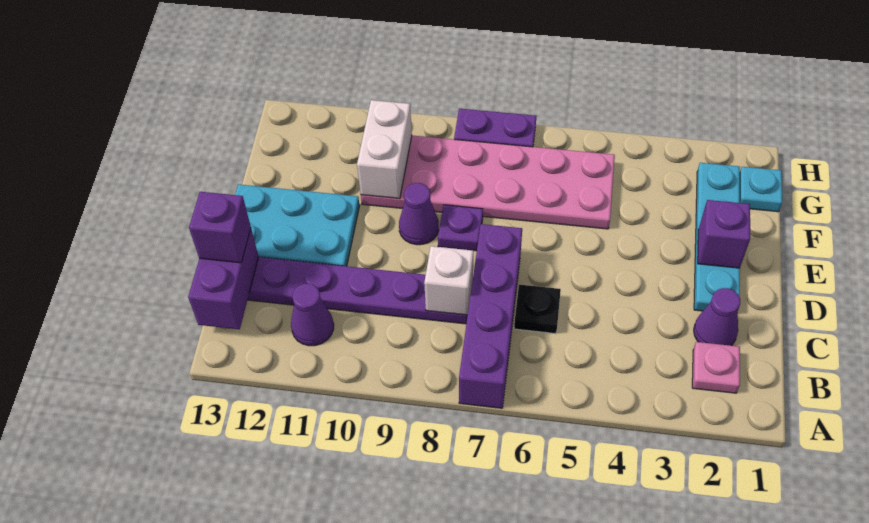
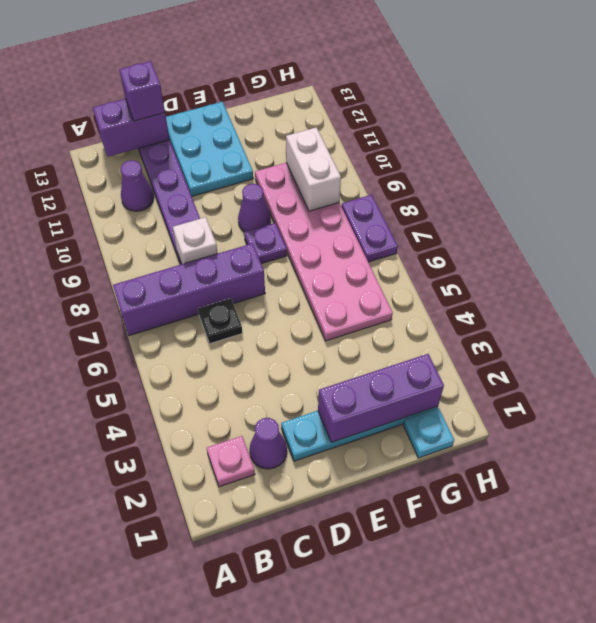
purple brick E2 level 2 -> purple brick E2:G2 level 2
white brick F10:G10 level 2 -> white brick G9:G10 level 2

